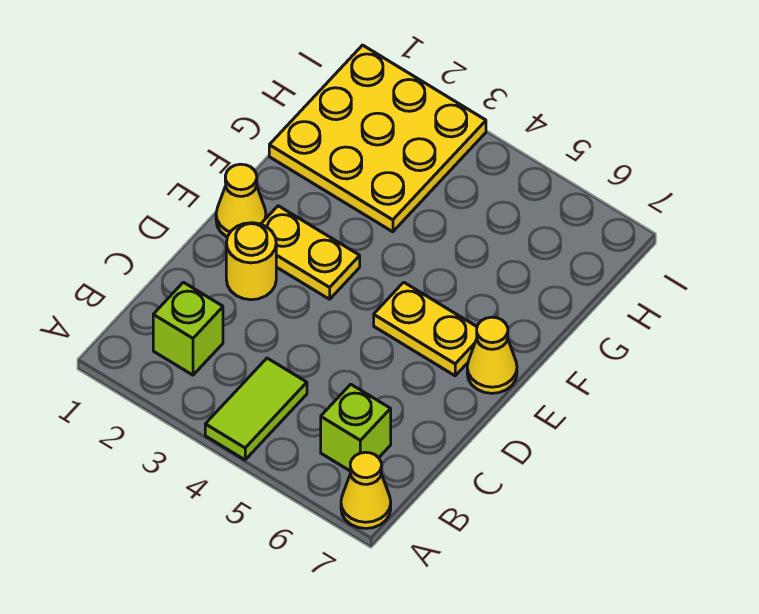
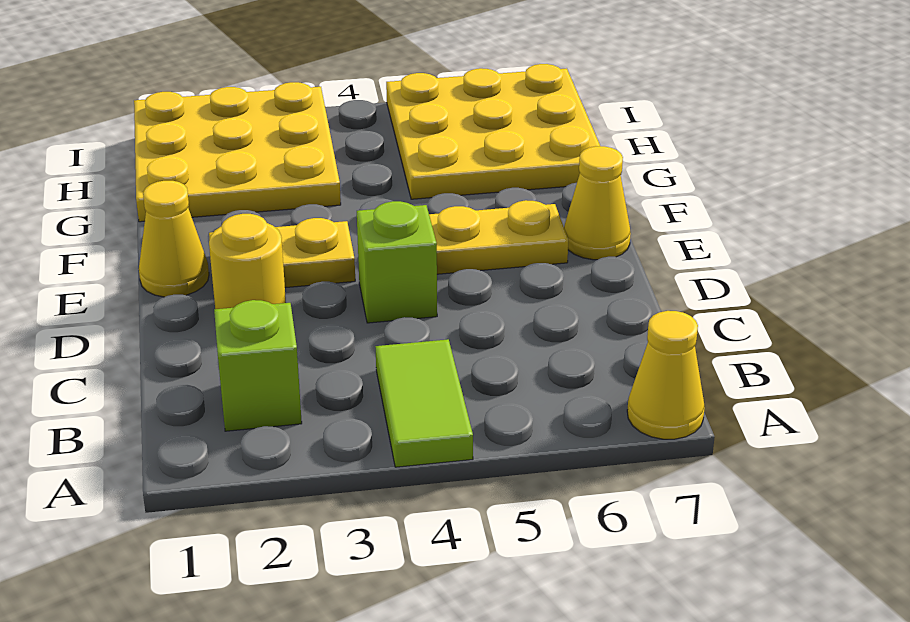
lime brick B6 level 1 -> lime brick D4 level 1
none -> yellow plate G5:I7 level 1

